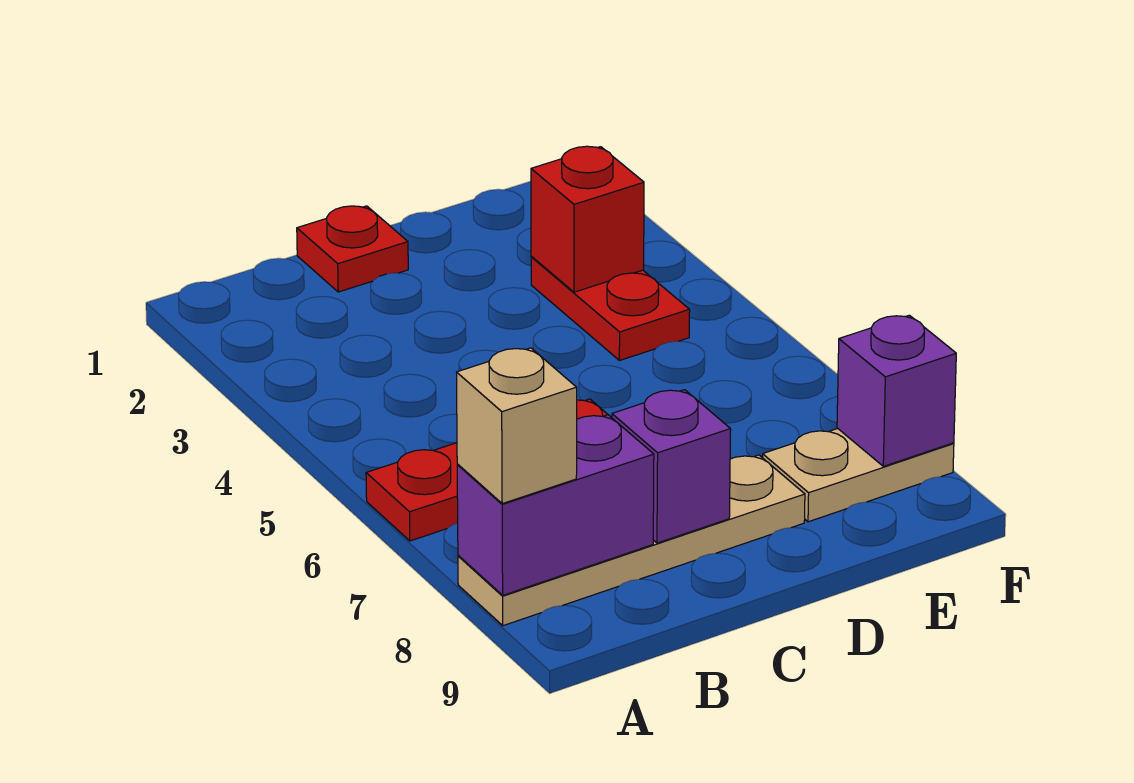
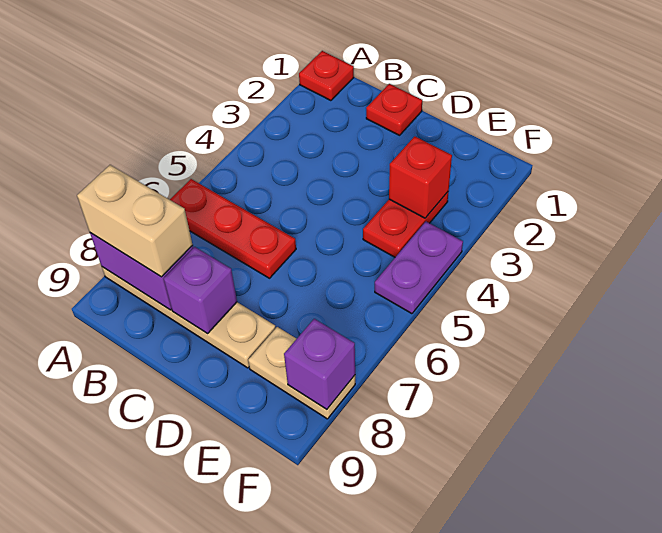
none -> red plate A1 level 1
tan brick A8 level 3 -> tan brick A8:B8 level 3
none -> purple plate F4:F5 level 1

